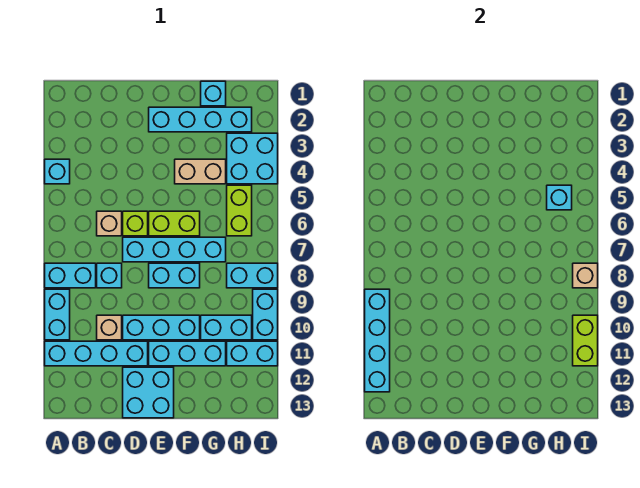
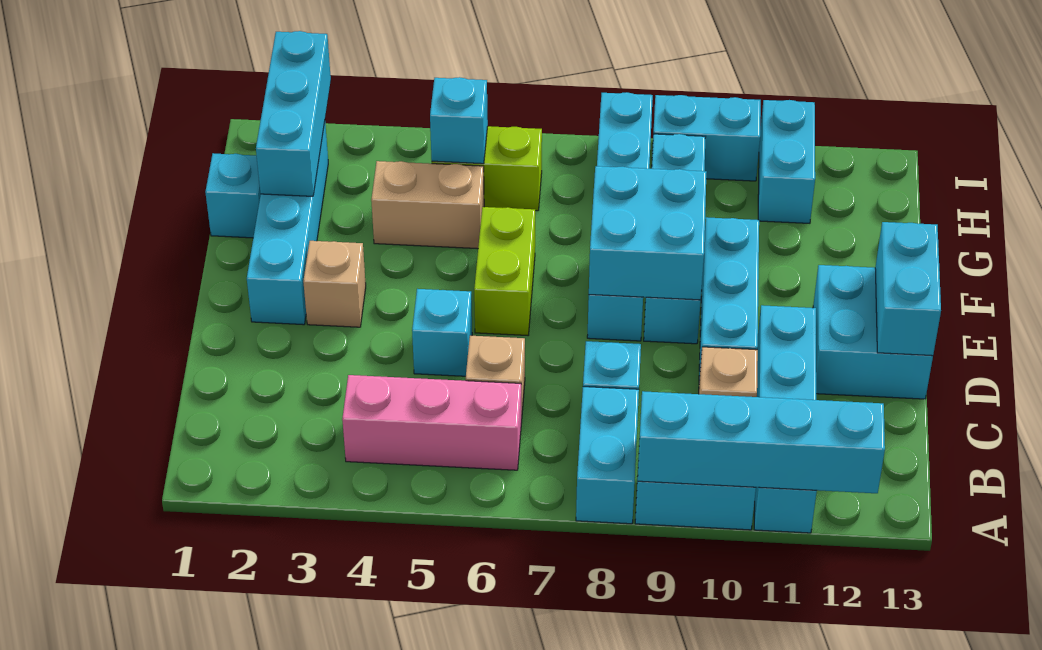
cyan brick A4 level 1 -> cyan brick D5 level 1
none -> pink brick B4:B6 level 1
lime brick D6 level 1 -> none
cyan brick D7:G7 level 1 -> cyan brick E9:H9 level 1
cyan brick E11:G11 level 1 -> cyan brick G2:I2 level 2
tan brick F4:G4 level 1 -> tan brick G4:G5 level 1
cyan brick G10:H10 level 1 -> cyan brick D13:E13 level 2
cyan brick H3:I4 level 1 -> cyan brick E8:F9 level 2
tan brick I8 level 2 -> tan brick E3 level 1
lime brick I10:I11 level 2 -> none

